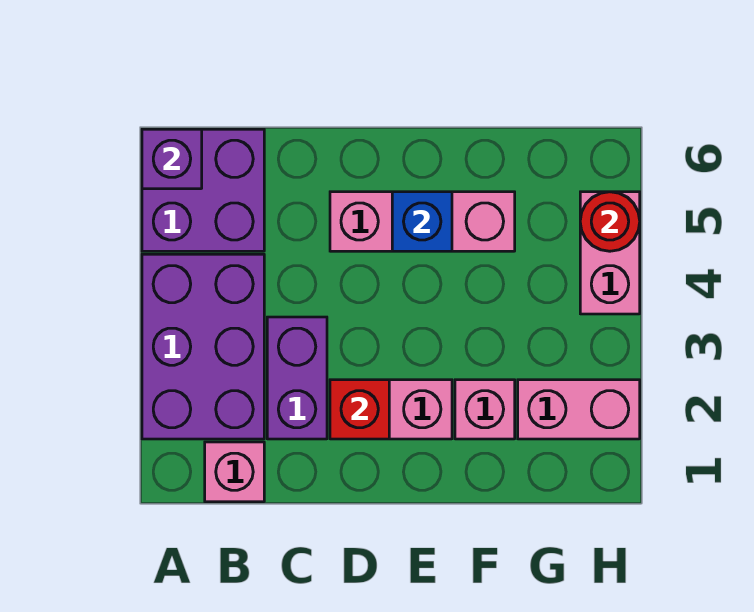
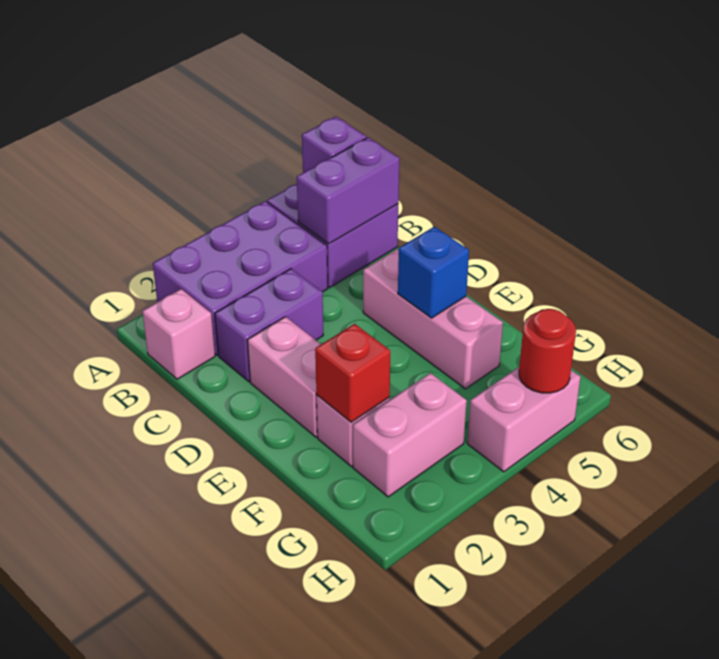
none -> purple brick B5:B6 level 2
red brick D2 level 2 -> red brick F2 level 2
pink brick G2:H2 level 1 -> pink brick G2:G3 level 1

